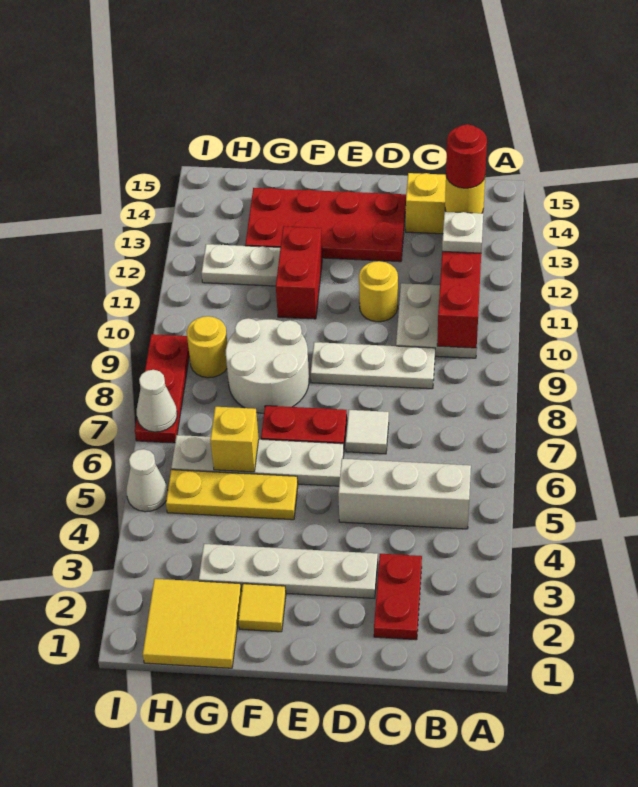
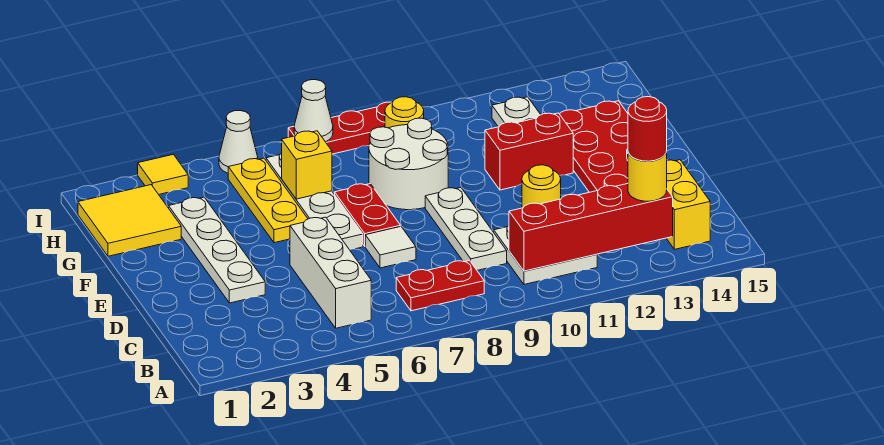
white plate B12 level 3 -> none
red plate C2:C3 level 1 -> red plate B7:B8 level 1
yellow tile F2 level 1 -> yellow tile I3 level 1

